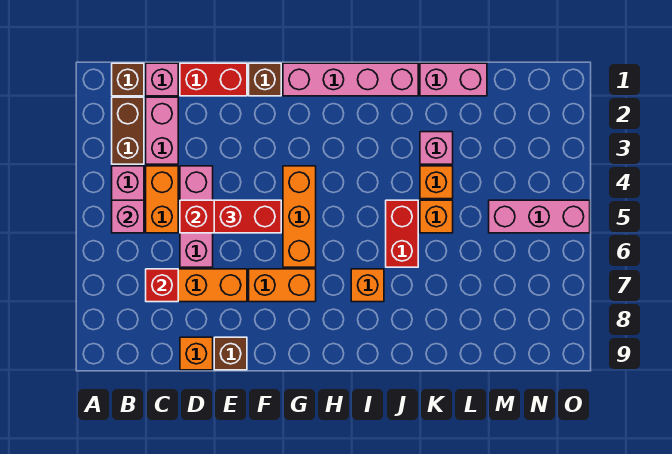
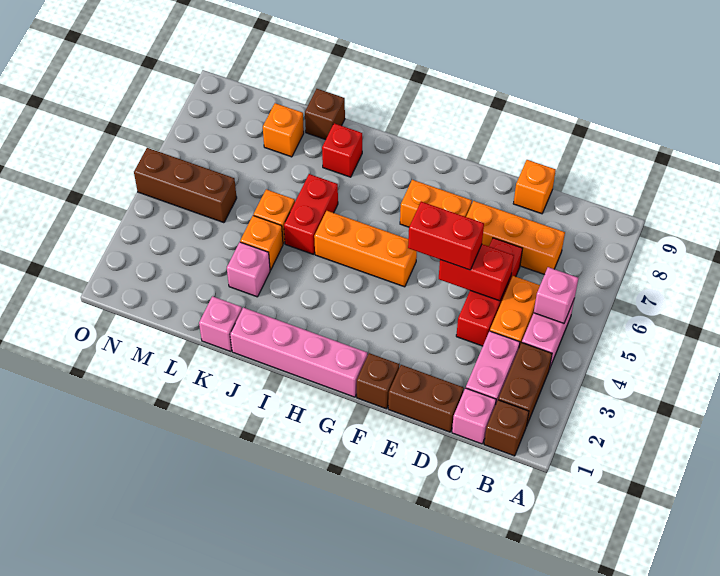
red brick C7 level 2 -> red brick J8 level 1
red brick D1:E1 level 1 -> brown brick D1:E1 level 1
pink brick D4:D6 level 1 -> red brick D4:D6 level 1
brown brick E9 level 1 -> brown brick K9 level 1
orange brick G4:G6 level 1 -> orange brick G5:I5 level 1
orange brick I7 level 1 -> orange brick L8 level 1
pink brick K1:L1 level 1 -> pink brick K1 level 1
pink brick M5:O5 level 1 -> brown brick M5:O5 level 1

